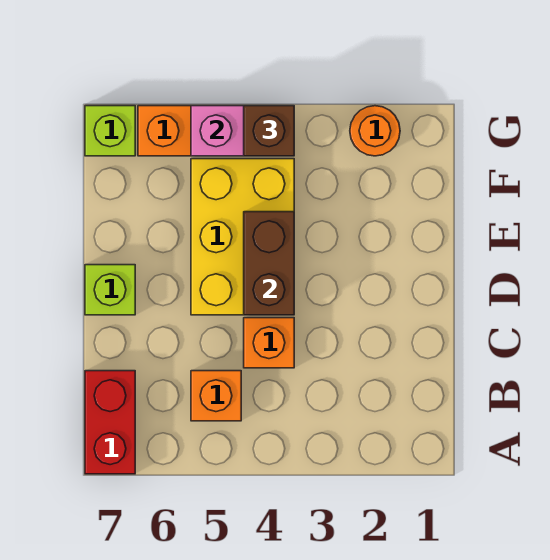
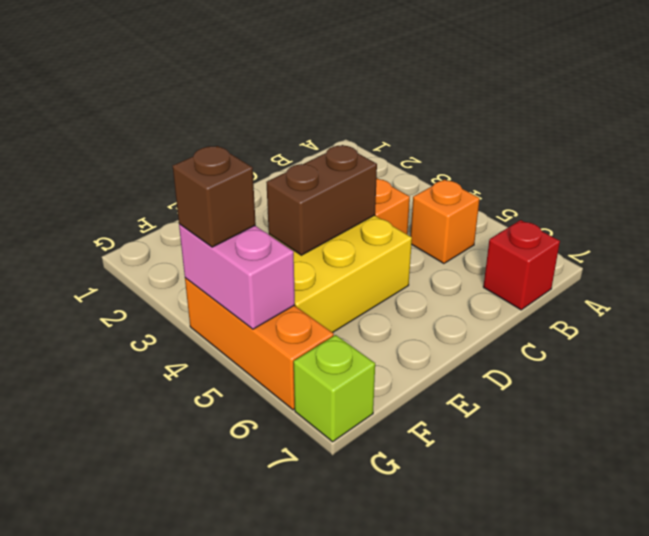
red brick A7:B7 level 1 -> red brick B7 level 1
lime brick D7 level 1 -> none
orange round brick G2 level 1 -> none

